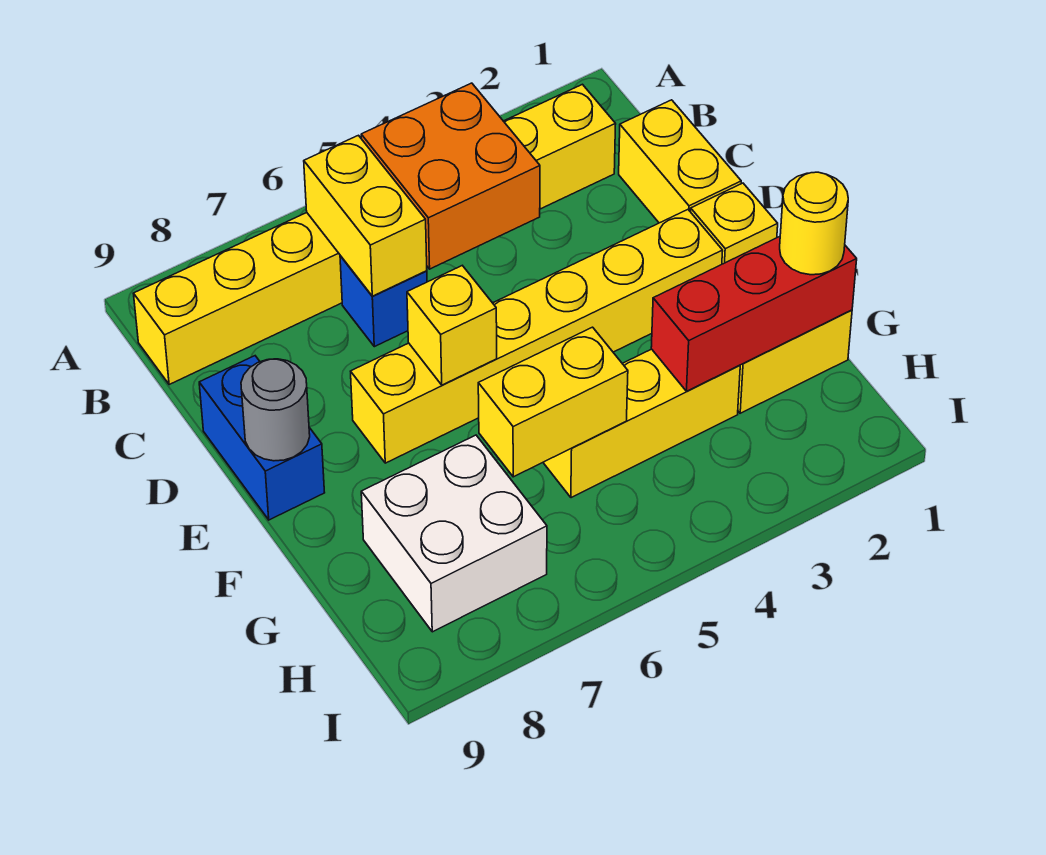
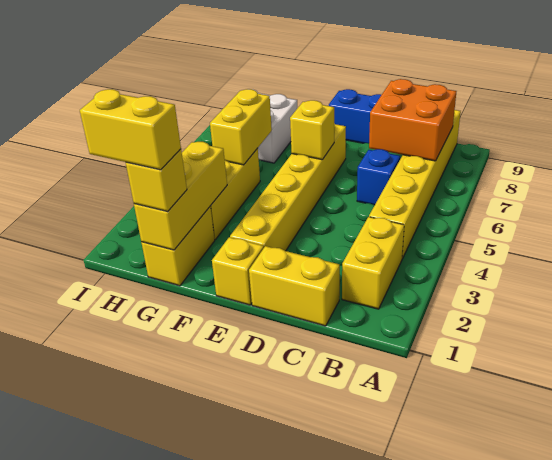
orange brick B4:C5 level 2 -> orange brick B7:C8 level 2
yellow brick B6:C6 level 2 -> yellow brick G1:H1 level 4
grey round brick E9 level 2 -> none
red brick G1:G3 level 2 -> yellow brick G1:G3 level 2
yellow round brick G1 level 3 -> yellow brick G1 level 3

